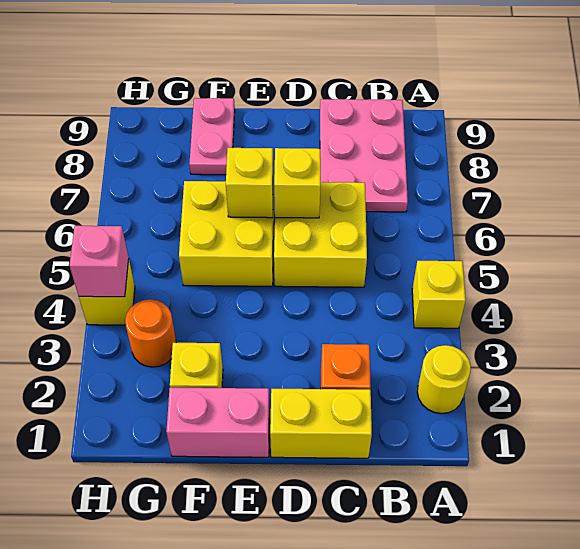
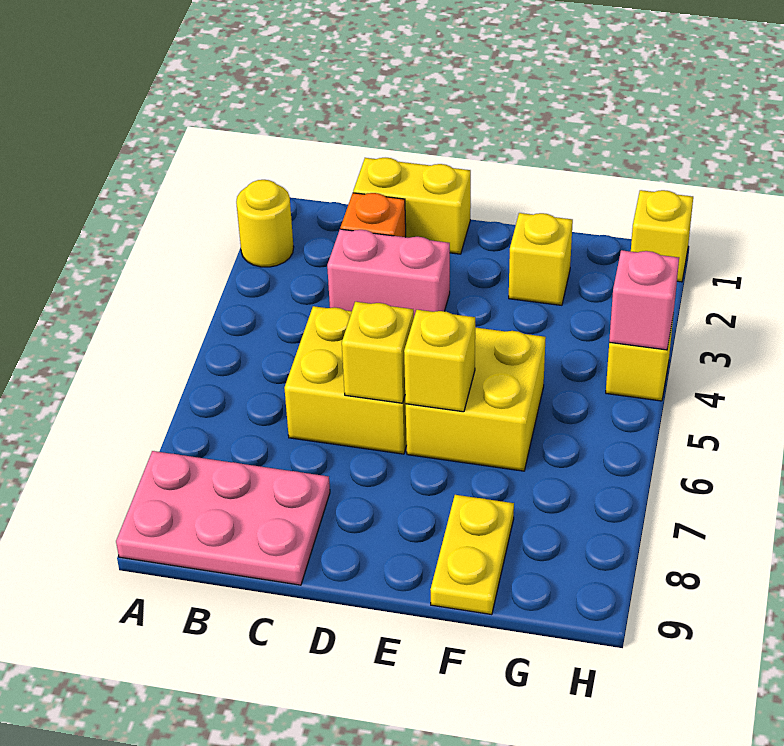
yellow brick A4 level 1 -> yellow brick H1 level 1
pink plate B7:C9 level 1 -> pink plate A8:C9 level 1
pink brick E1:F1 level 1 -> pink brick C3:D3 level 1
pink plate F8:F9 level 1 -> yellow plate F8:F9 level 1
orange round brick G3 level 1 -> none

